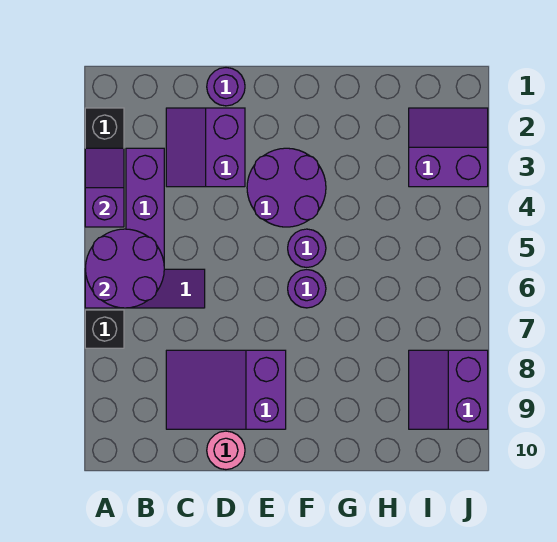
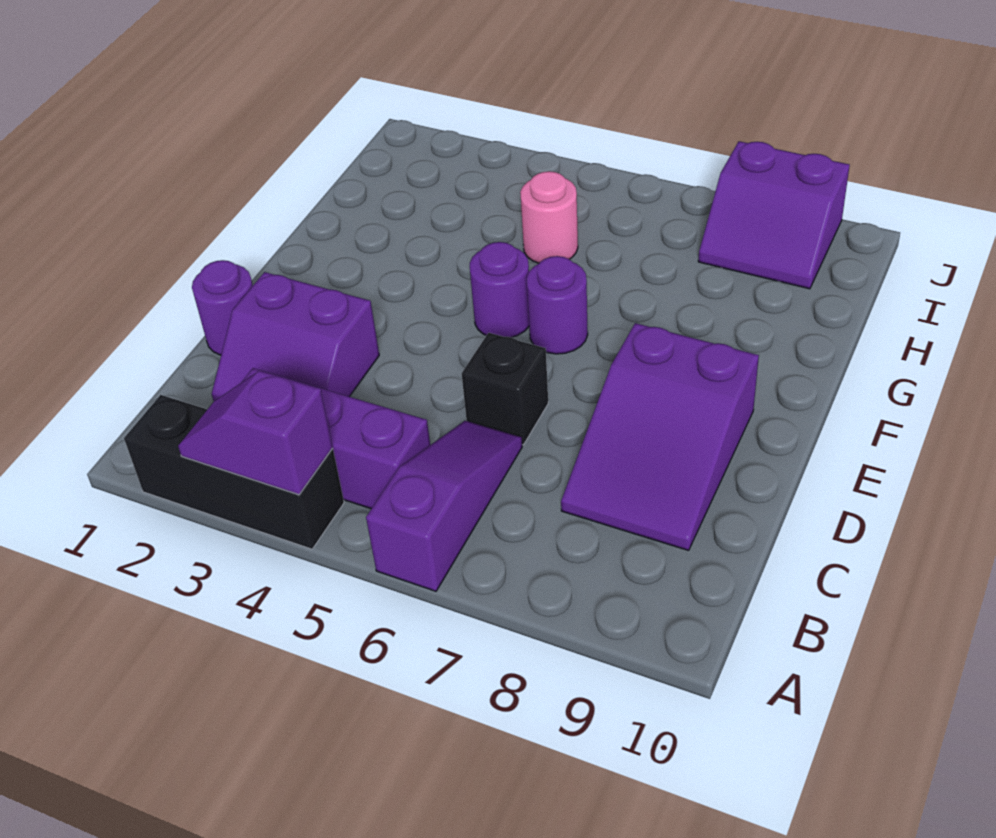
purple round brick A5:B6 level 2 -> none
black brick A7 level 1 -> black brick D6 level 1
pink round brick D10 level 1 -> pink round brick H5 level 1
purple round brick E3:F4 level 1 -> none
purple slope I2:J3 level 1 top 3 -> none

